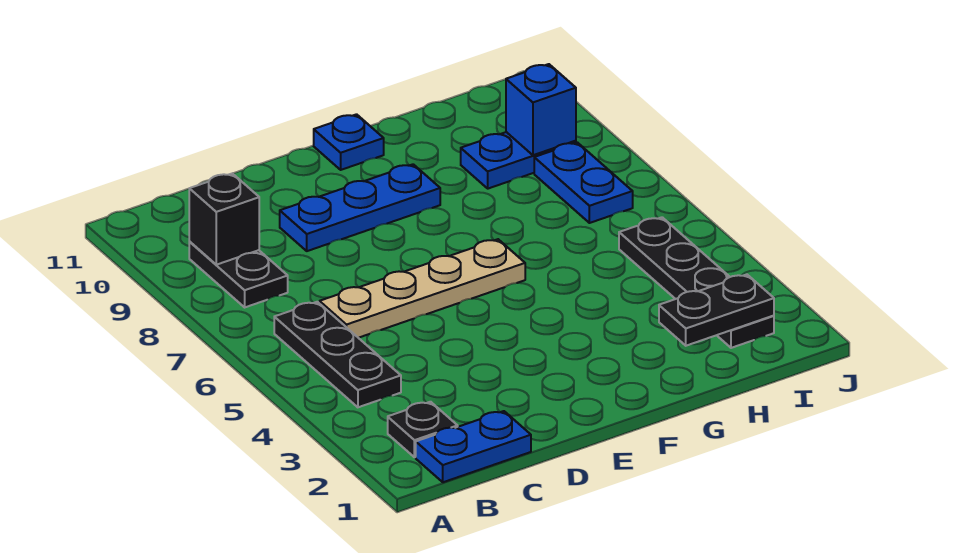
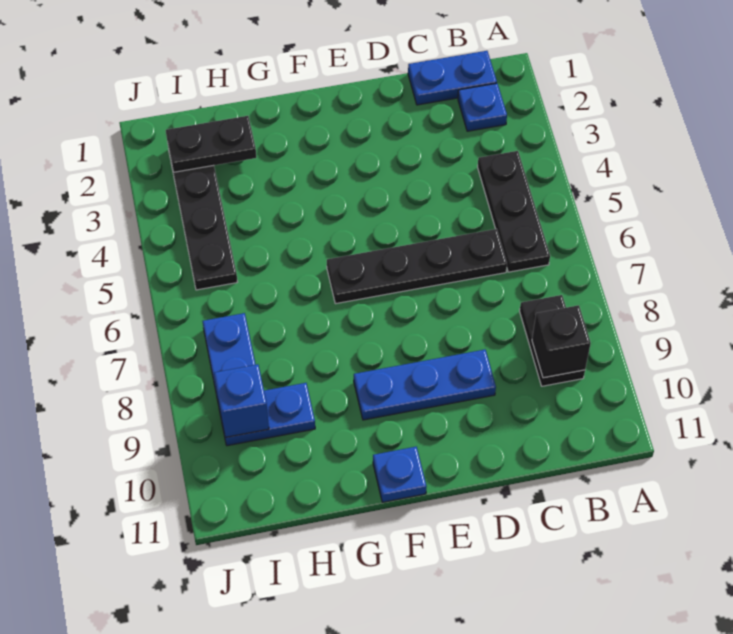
black plate B2 level 1 -> blue plate B2 level 1
tan plate C6:F6 level 1 -> black plate C6:F6 level 1

